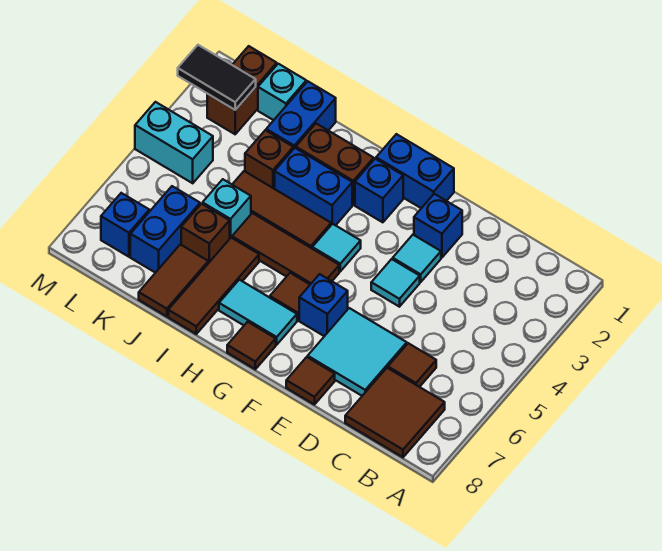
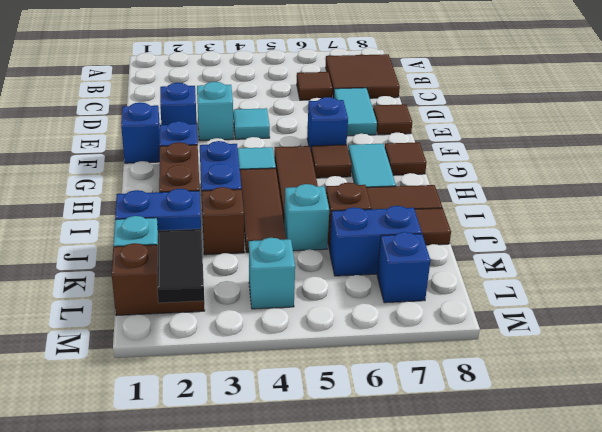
cyan tile D6:E7 level 1 -> cyan tile D7:E7 level 1
cyan tile E3 level 1 -> cyan brick E3 level 1
blue brick F1:G1 level 1 -> blue brick F1 level 1
cyan brick L4:M4 level 1 -> cyan brick L4 level 1

